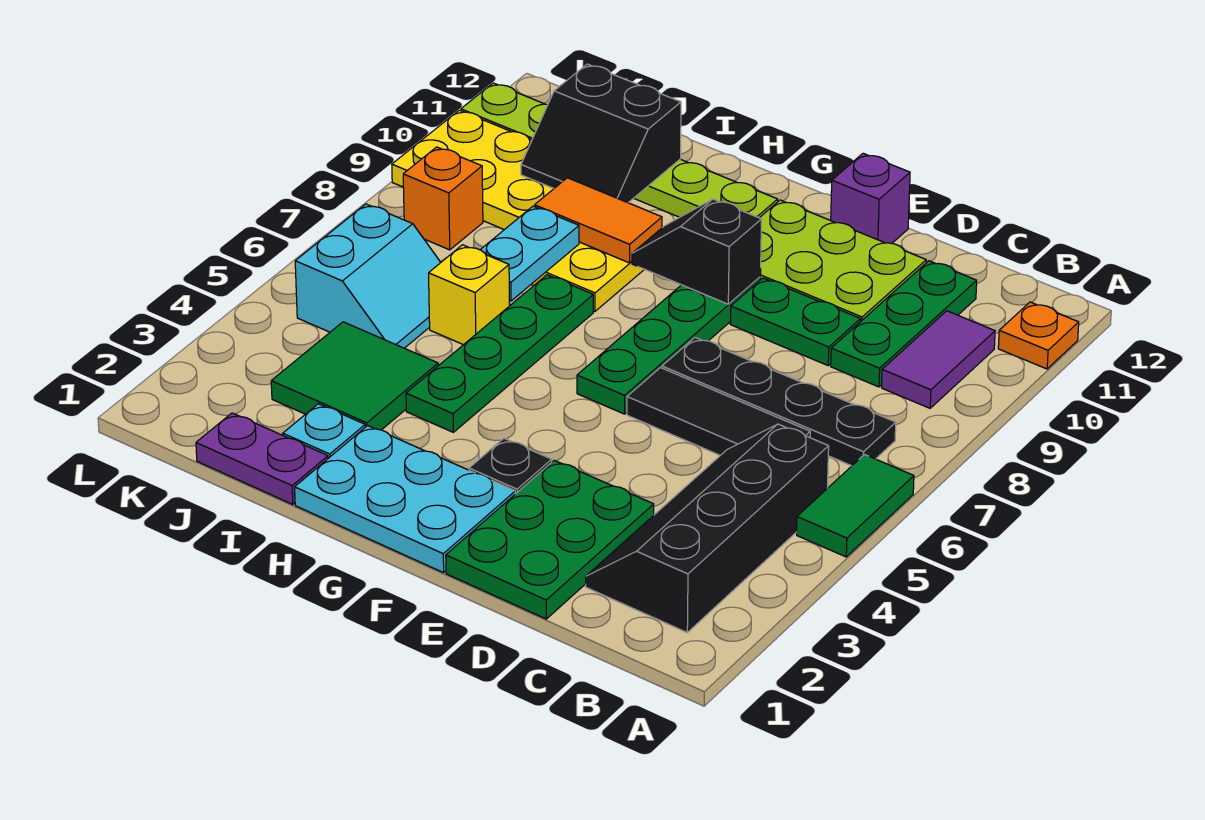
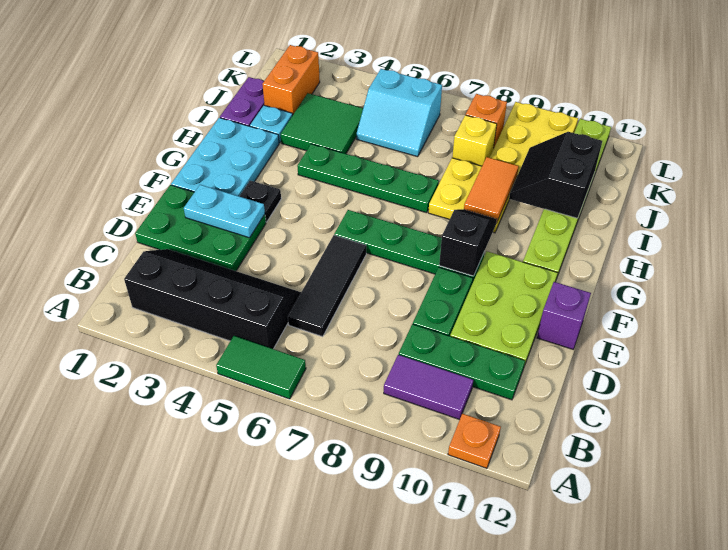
black plate B7:E7 level 1 -> none
yellow brick I6 level 1 -> yellow brick J8 level 1
cyan plate I7:I8 level 2 -> cyan plate E2:E3 level 2
none -> orange brick J2:K2 level 1

